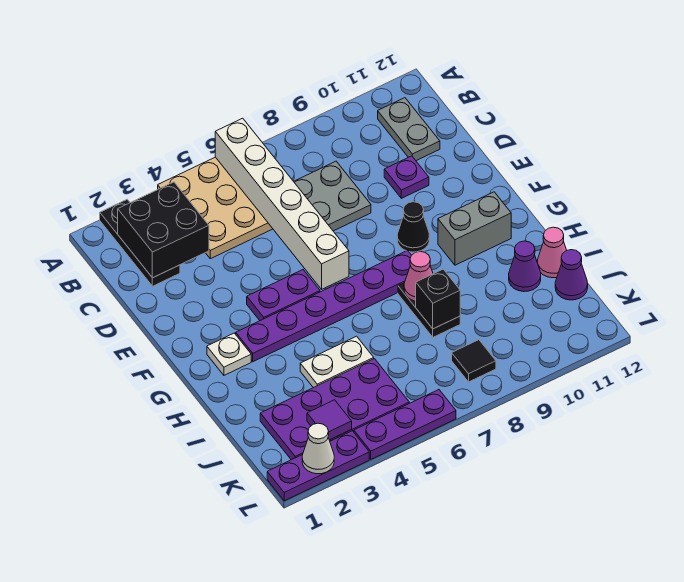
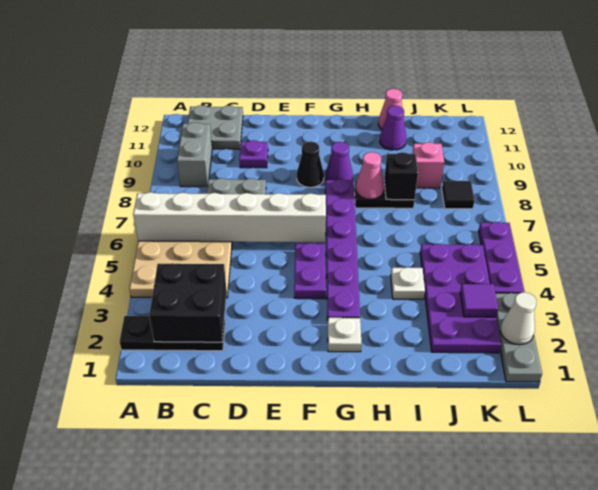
grey plate B11:C11 level 1 -> grey plate B11:C12 level 1
grey brick G10:G11 level 1 -> grey brick B9:B10 level 1
white plate I4:I5 level 1 -> white plate I4 level 1
none -> pink brick J9 level 1
purple cone J12 level 1 -> purple cone G9 level 1
purple plate L1:L3 level 1 -> grey plate L1:L3 level 1

